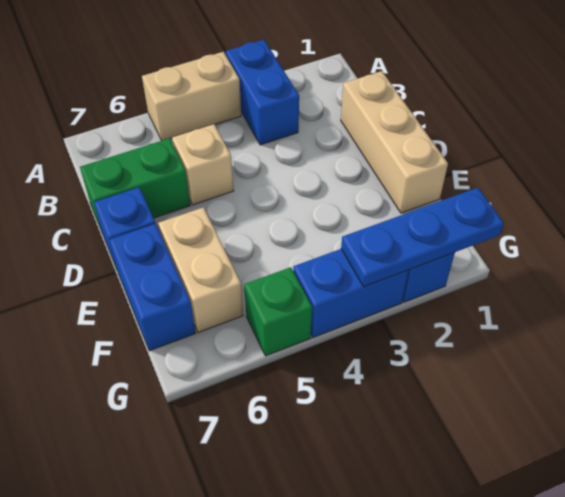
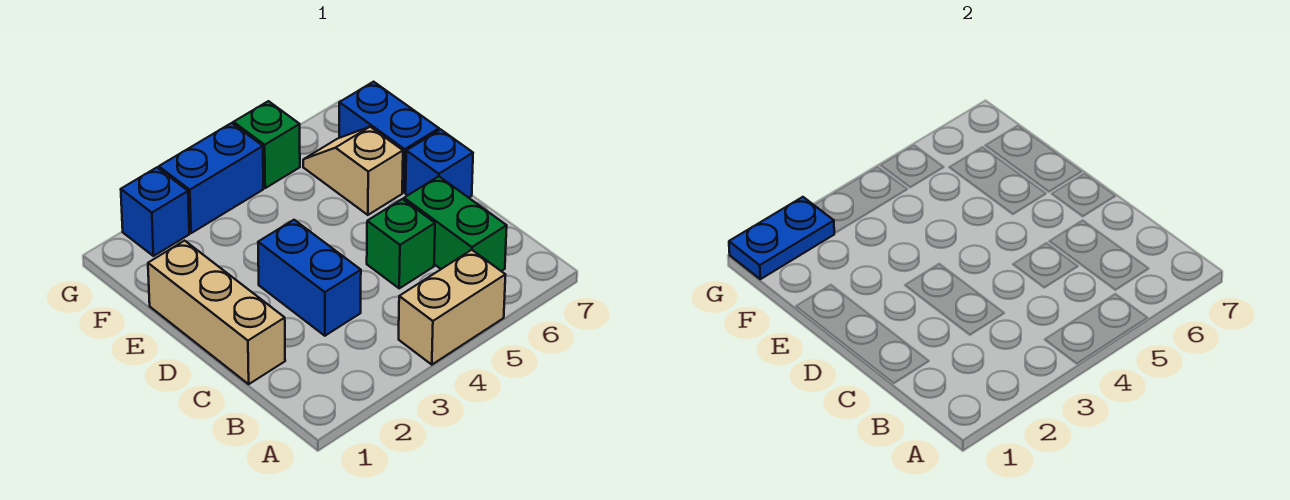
blue brick A3:B3 level 1 -> blue brick C3:D3 level 1
tan brick C5 level 1 -> green brick C5 level 1
green brick C6:C7 level 1 -> green brick B6:C6 level 1
tan brick E6:F6 level 1 -> tan slope E6:F6 level 1 top E
blue plate G1:G3 level 2 -> blue plate G1:G2 level 2

